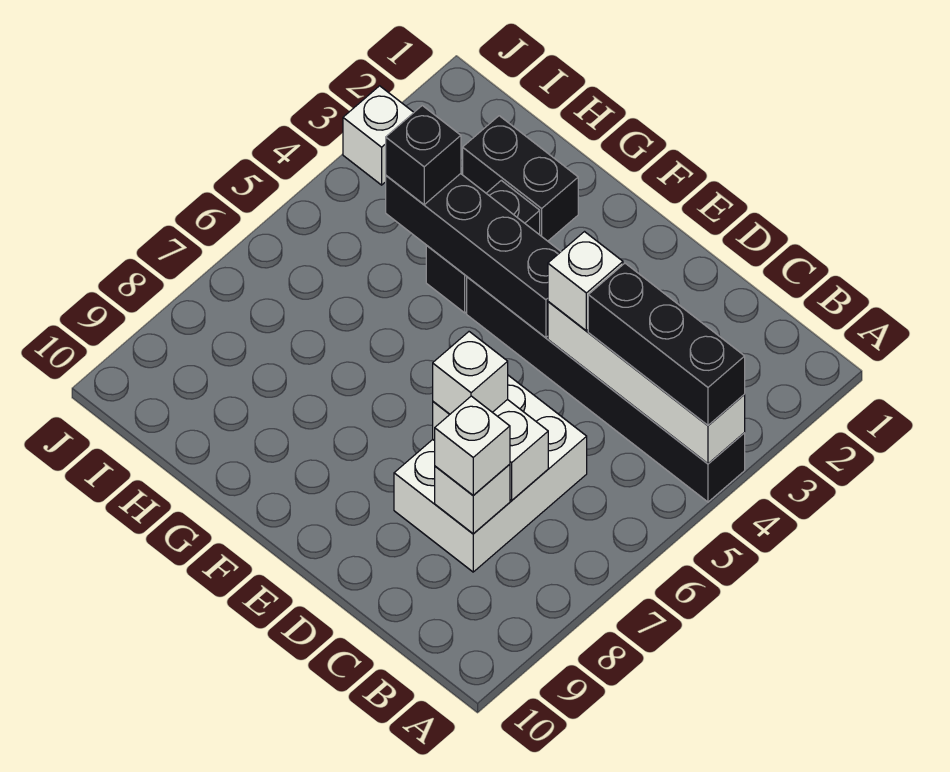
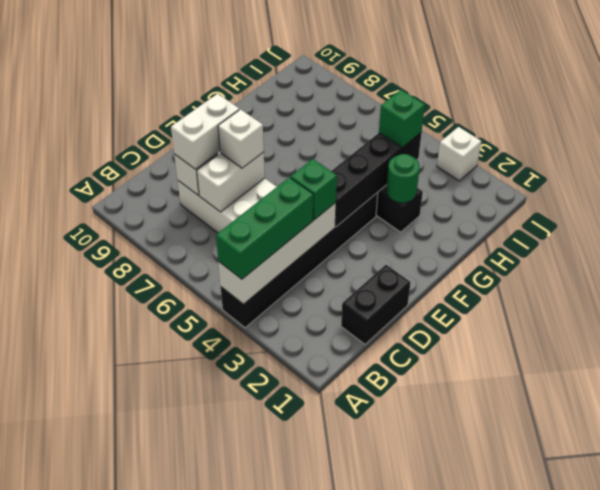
black brick A4:C4 level 3 -> green brick A4:C4 level 3
white brick C8 level 3 -> white brick C8:D8 level 3
white brick D4 level 3 -> green brick D4 level 3
black brick G2:H2 level 1 -> black brick C1:D1 level 1
none -> green round brick G3 level 2
black brick H4 level 3 -> green brick H4 level 3

